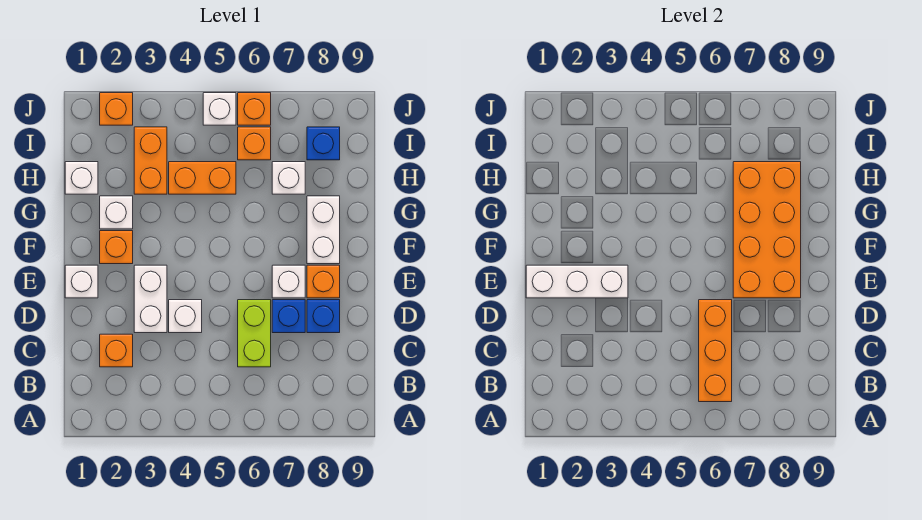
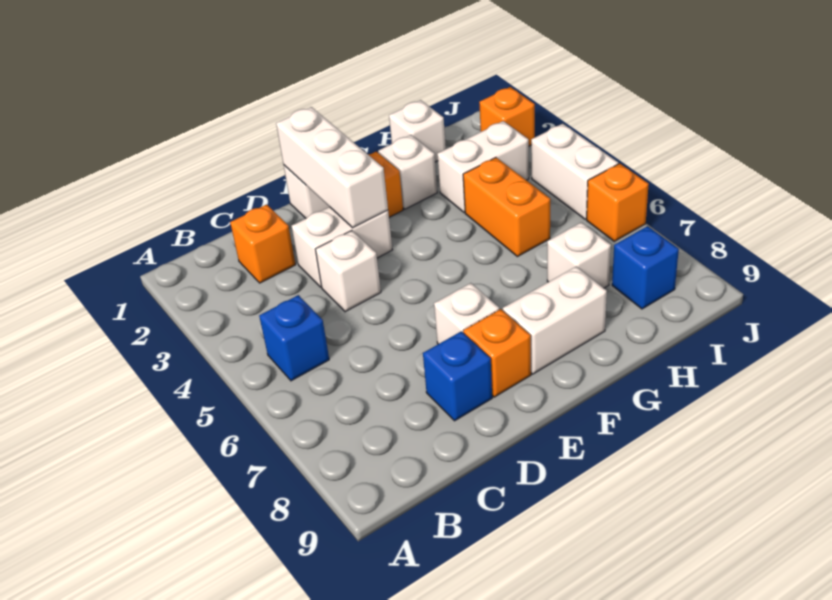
orange brick B6:D6 level 2 -> none
lime brick C6:D6 level 1 -> none
blue brick D7 level 1 -> blue brick B5 level 1
orange brick E7:H8 level 2 -> none
orange brick H3:I3 level 1 -> white brick H3:I3 level 1
orange brick I6 level 1 -> none
white brick J5 level 1 -> white brick J4:J5 level 1

